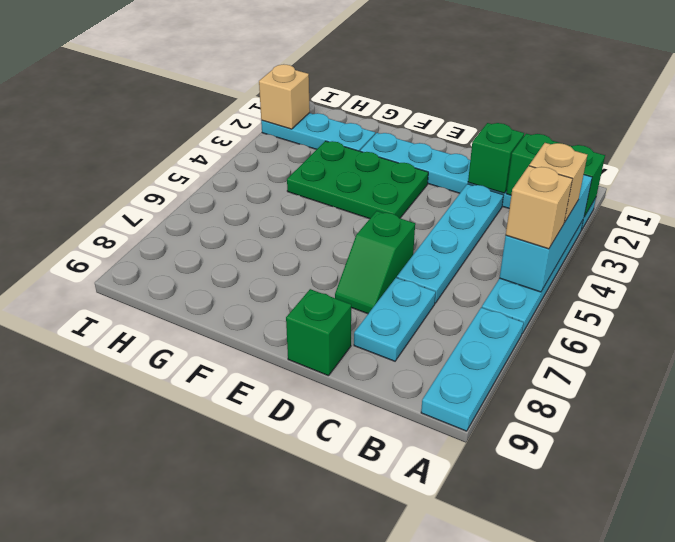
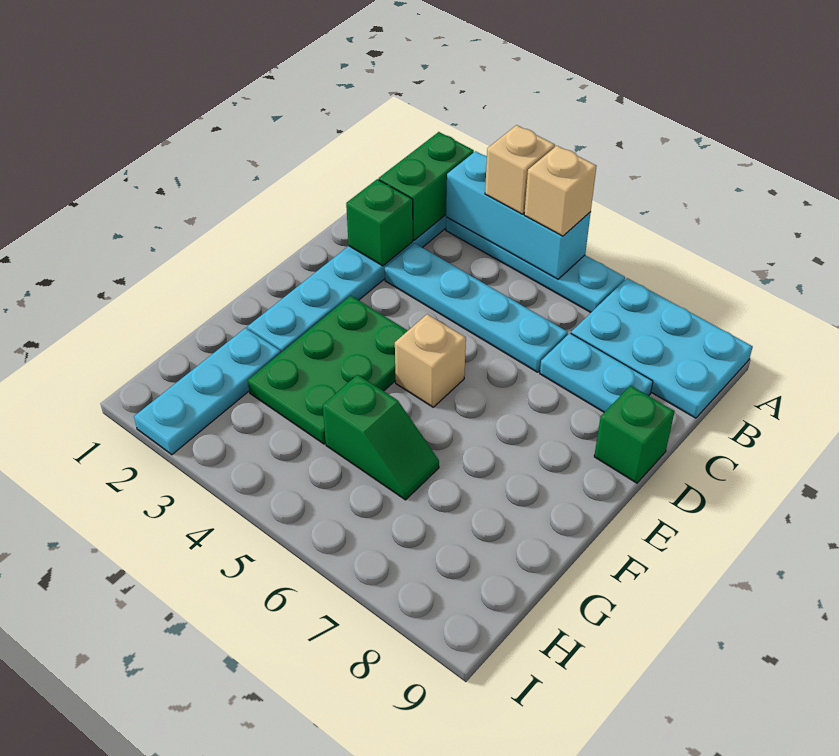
cyan plate A7:A9 level 1 -> cyan plate A7:B9 level 1
green slope D6:D7 level 1 top 6 -> green slope G5:G6 level 1 top 5
tan brick I2 level 2 -> tan brick E5 level 1

